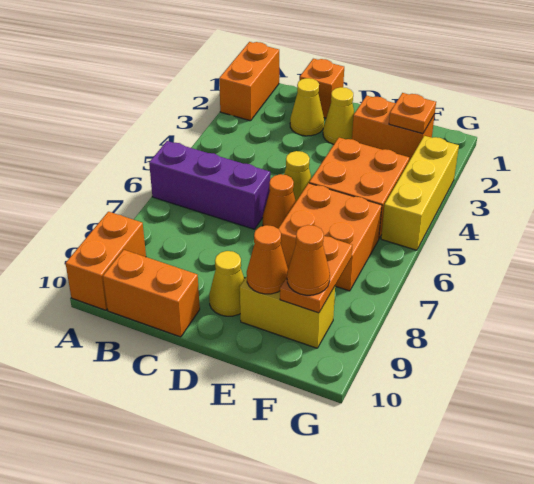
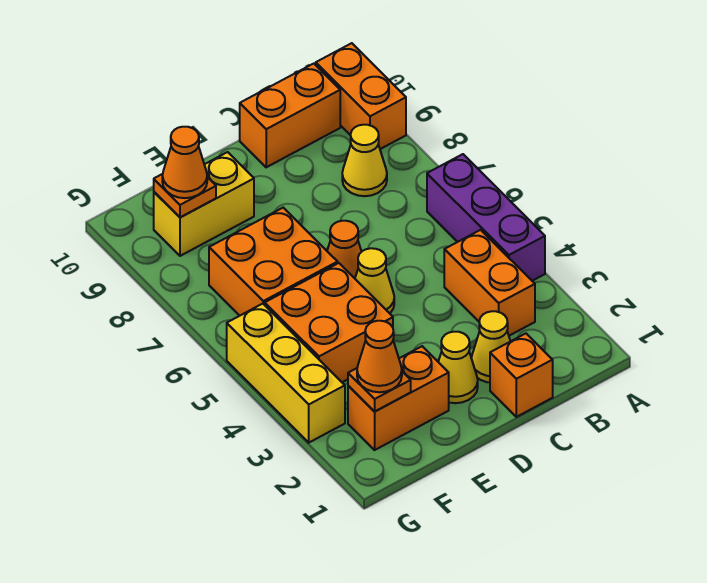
orange brick A1:A2 level 1 -> orange brick B3:B4 level 1
purple brick A6:C6 level 1 -> purple brick A4:A6 level 1
yellow cone D9 level 1 -> yellow cone B8 level 1
orange cone E9 level 2 -> orange cone F2 level 3
orange plate F8:F9 level 2 -> orange plate F9 level 2

